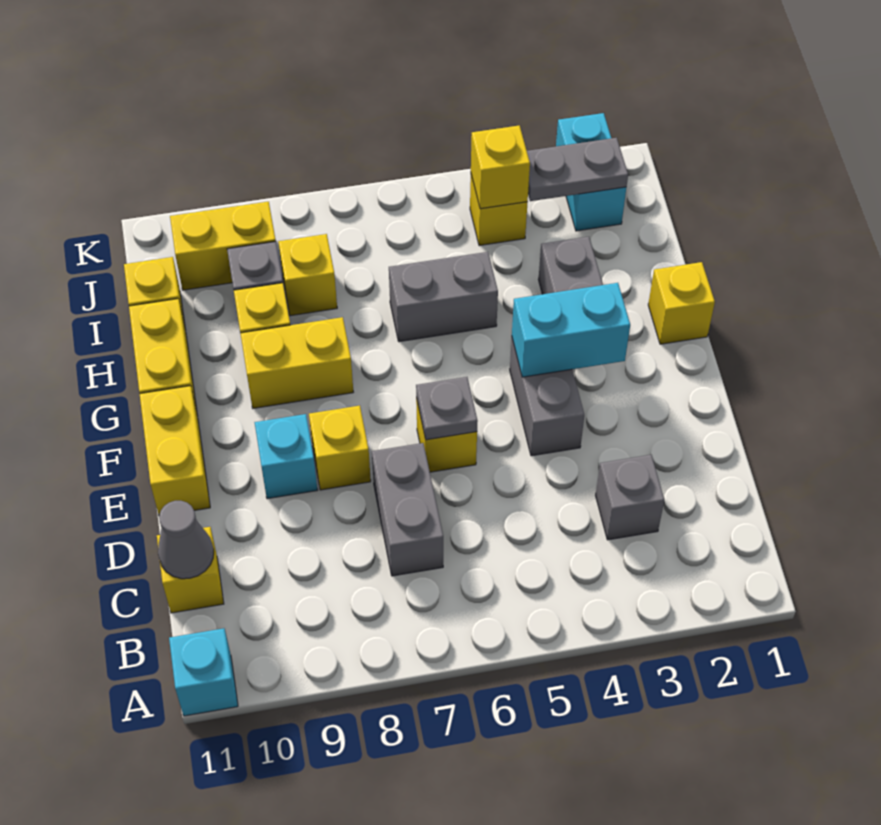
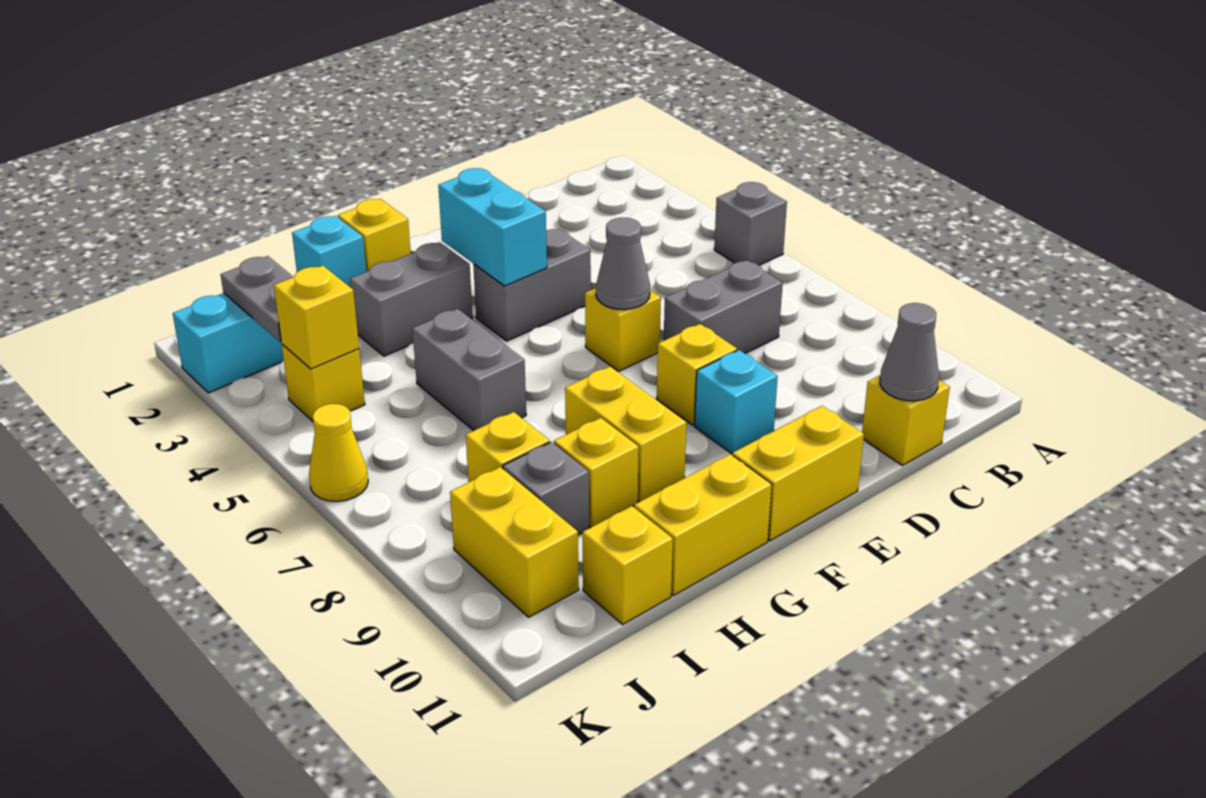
cyan brick A11 level 1 -> cyan brick H1 level 1
grey brick C3 level 1 -> grey brick A5 level 1
grey plate E6 level 2 -> grey cone E6 level 2
none -> yellow cone K6 level 1

